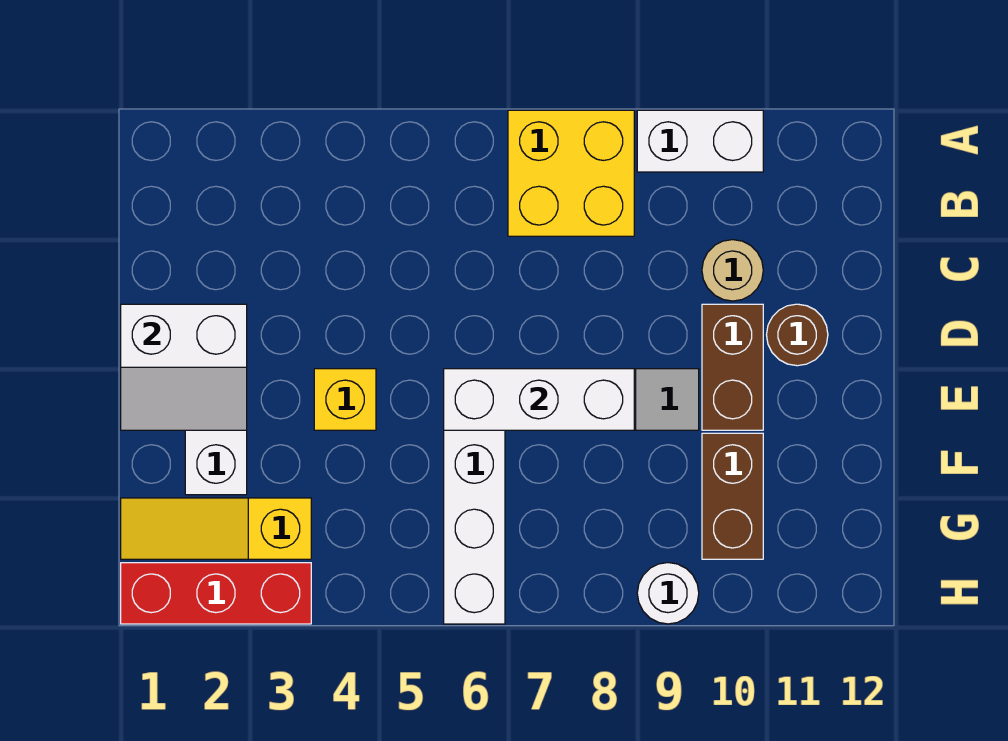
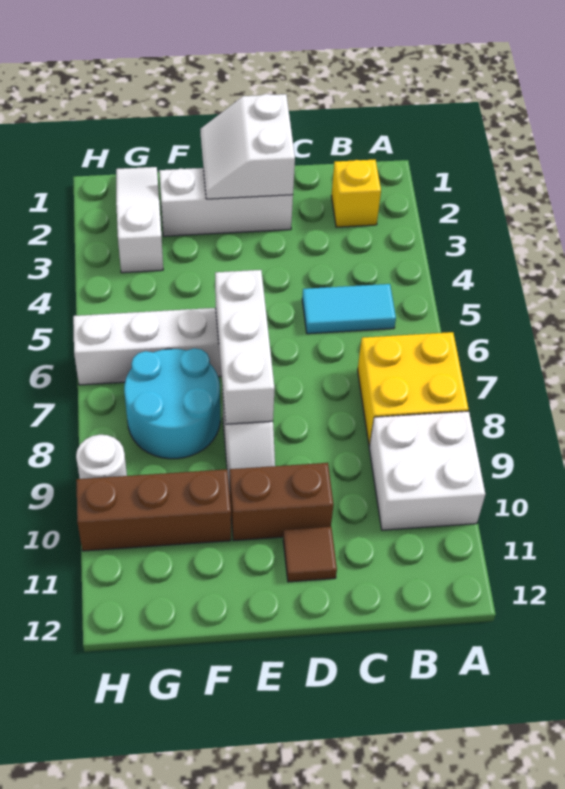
white brick A9:A10 level 1 -> white brick A9:B10 level 1
none -> cyan tile B5:C5 level 1
tan round brick C10 level 1 -> none
brown round brick D11 level 1 -> brown tile D11 level 1
yellow brick E4 level 1 -> yellow brick B2 level 1
none -> cyan round brick F7:G8 level 1
brown brick F10:G10 level 1 -> brown brick F10:H10 level 1
yellow slope G1:G3 level 1 top 3 -> white slope G1:G3 level 1 top 3
red brick H1:H3 level 1 -> none

